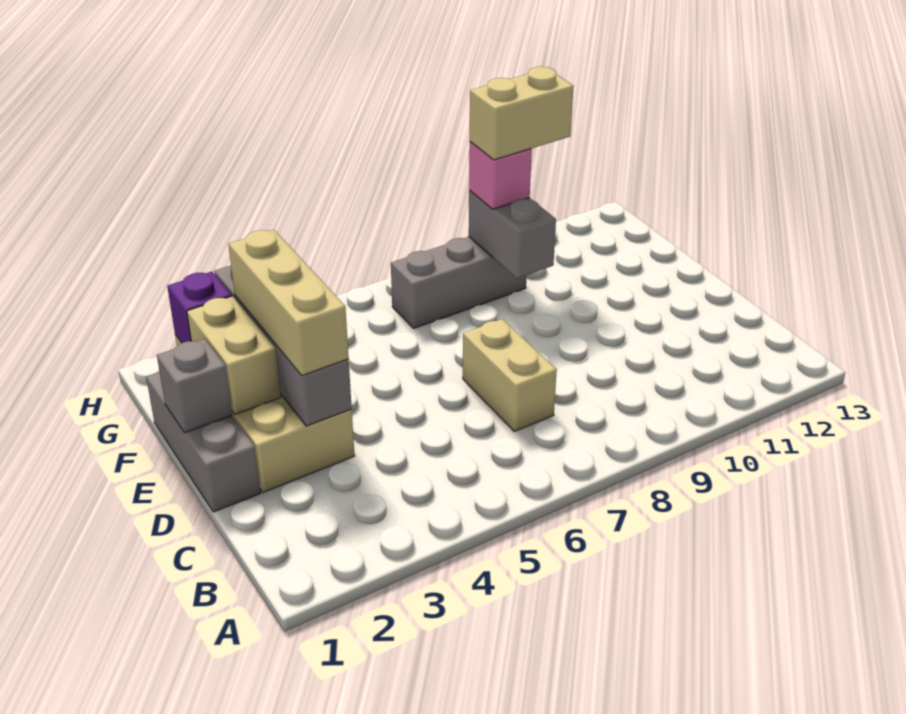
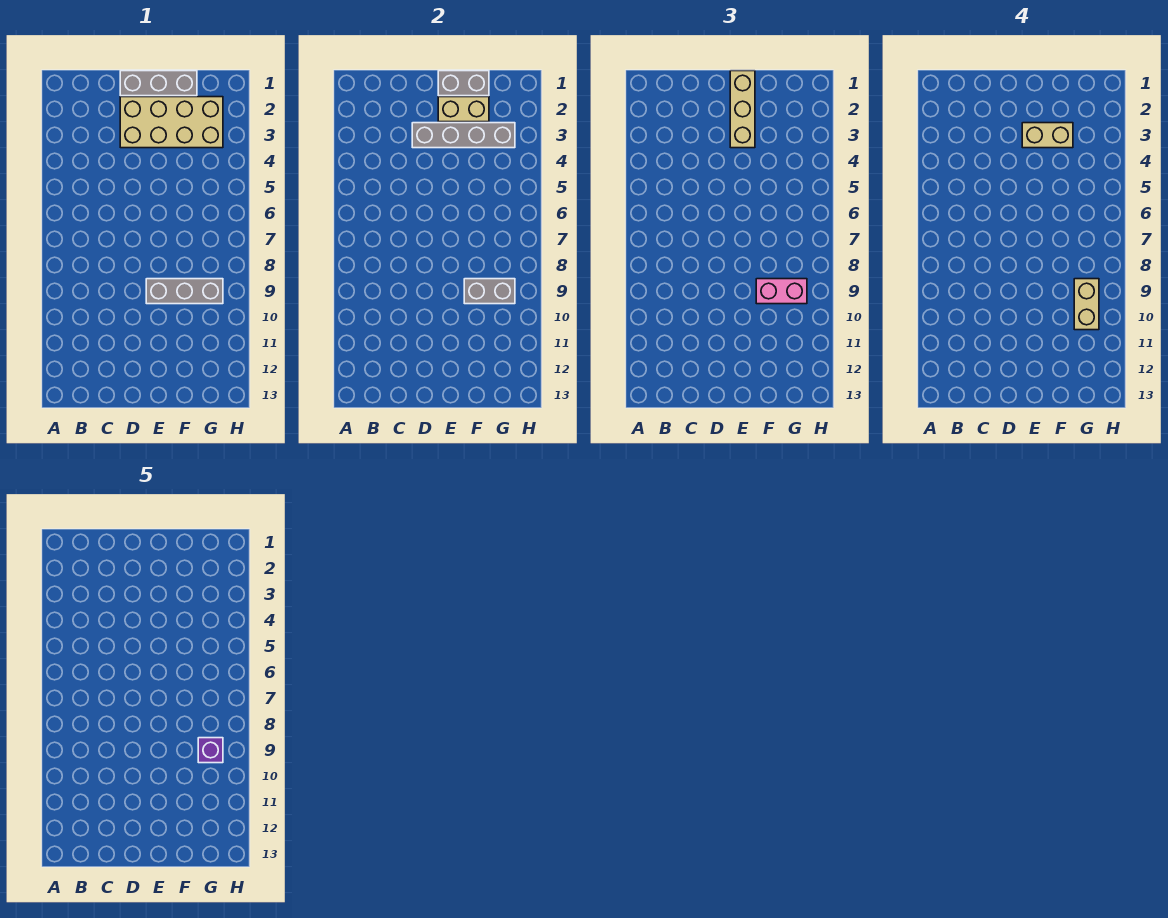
tan brick C7:D7 level 1 -> tan brick E3:F3 level 4
tan brick D3:F3 level 3 -> tan brick E1:E3 level 3
grey brick E1 level 2 -> grey brick E1:F1 level 2
purple brick G2 level 2 -> purple brick G9 level 5
grey brick G7:G9 level 1 -> grey brick E9:G9 level 1
pink brick G9 level 3 -> pink brick F9:G9 level 3

